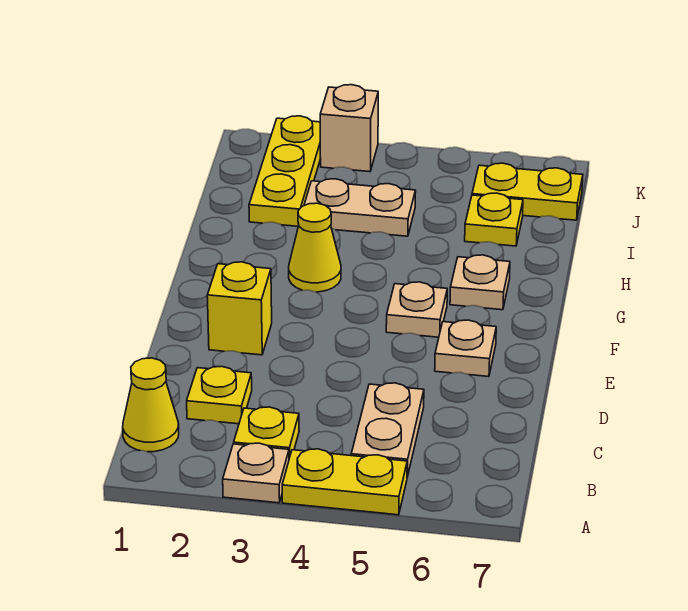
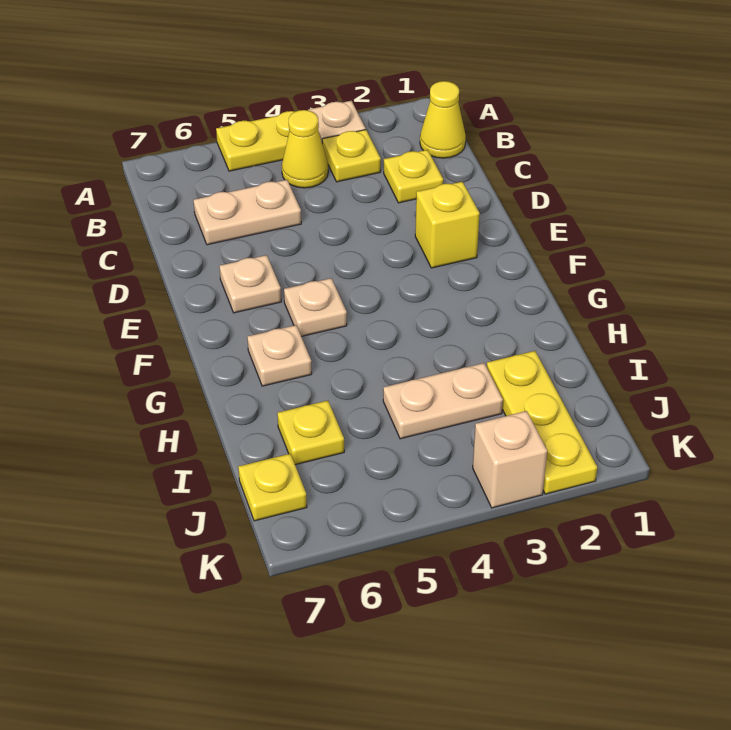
tan plate B5:C5 level 1 -> tan plate C5:C6 level 1
yellow cone G3 level 1 -> yellow cone B4 level 1
yellow plate J6:J7 level 1 -> yellow plate J7 level 1

